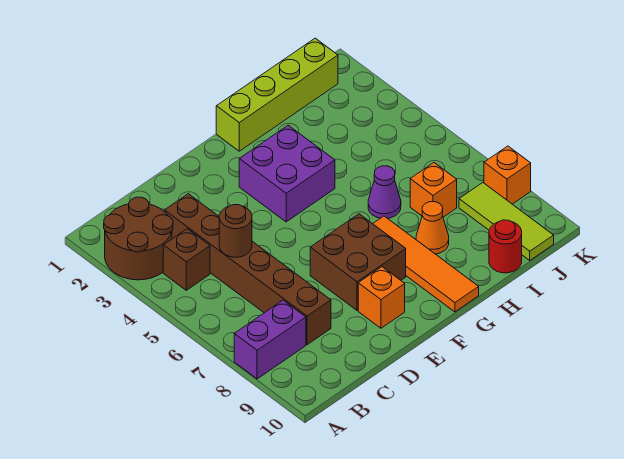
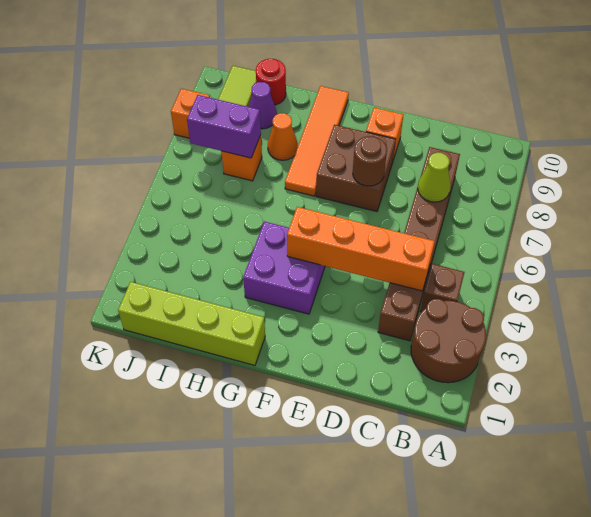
purple brick A8:B8 level 1 -> purple brick I7:J7 level 2
none -> orange brick C4:F4 level 2
brown round brick C5 level 2 -> brown round brick E7 level 2
none -> lime cone C7 level 2
purple cone H6 level 1 -> purple cone I9 level 1

